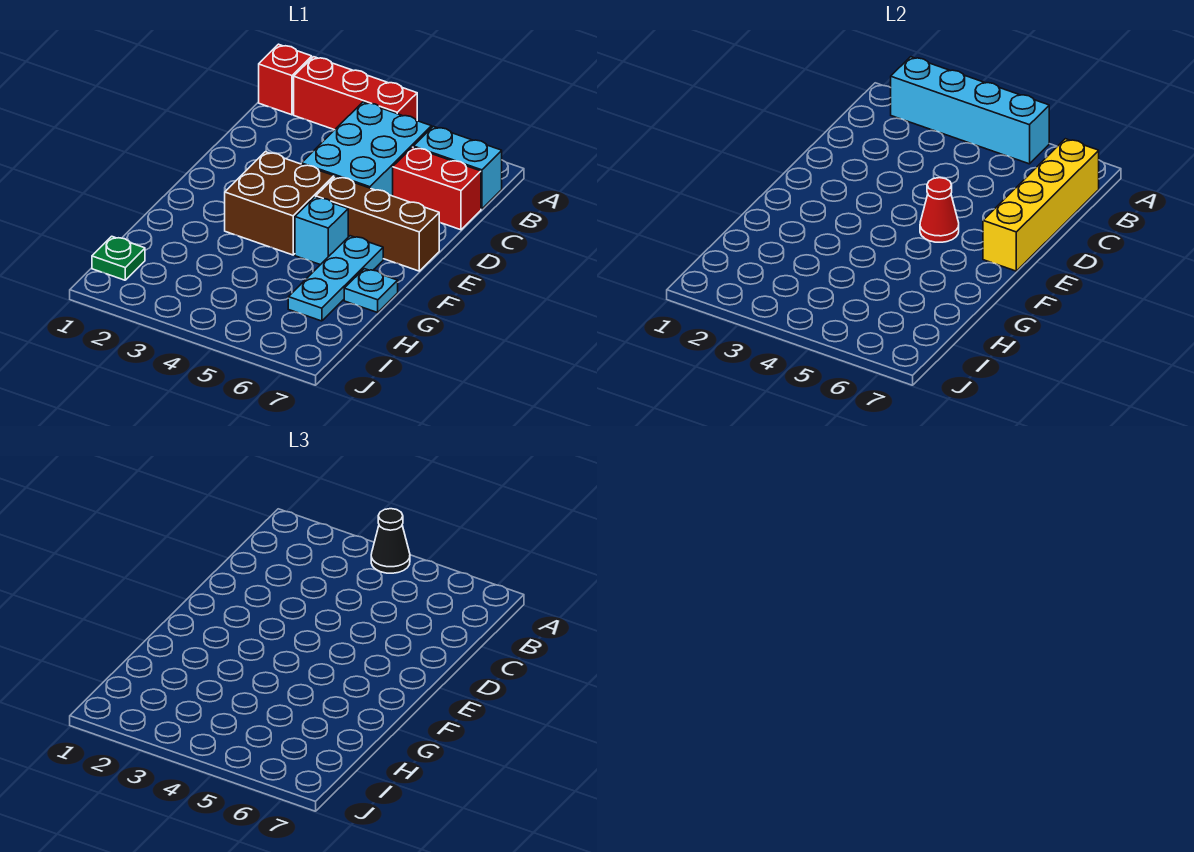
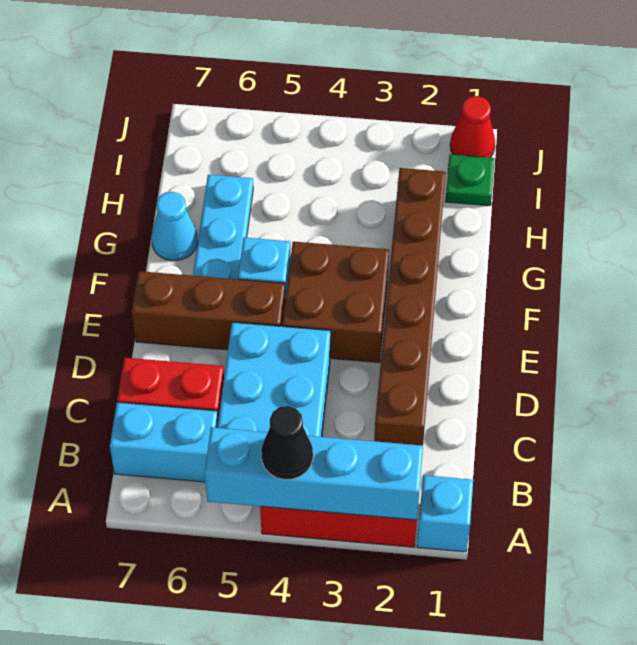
red brick A1 level 1 -> cyan brick A1 level 1
yellow brick B7:E7 level 2 -> none
none -> brown brick C2:H2 level 1
red cone E5 level 2 -> red cone J1 level 1
cyan plate G7 level 1 -> cyan cone G7 level 1

